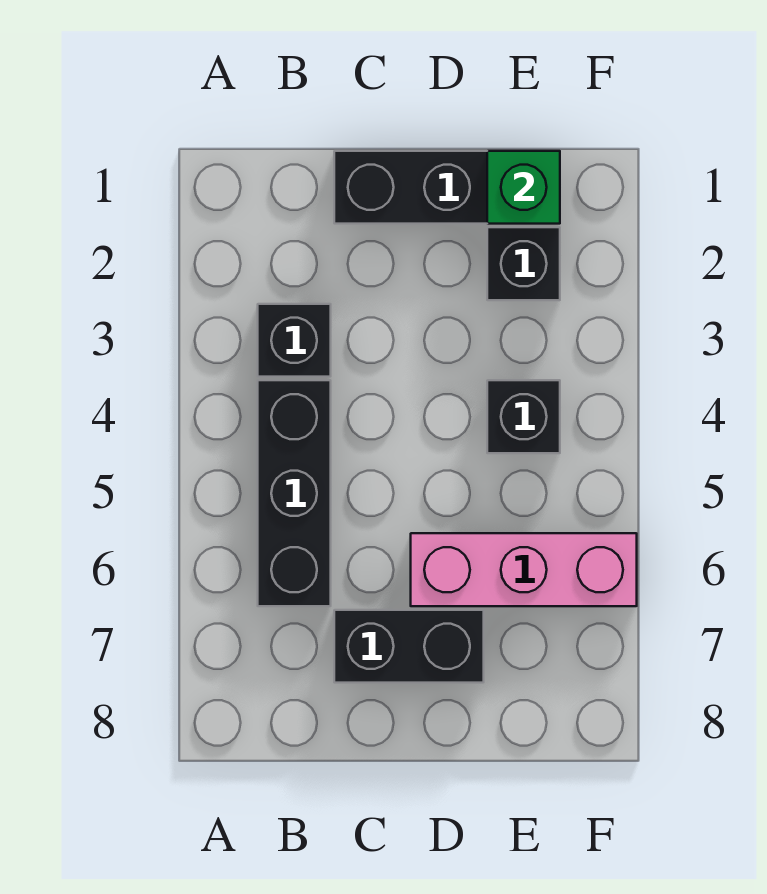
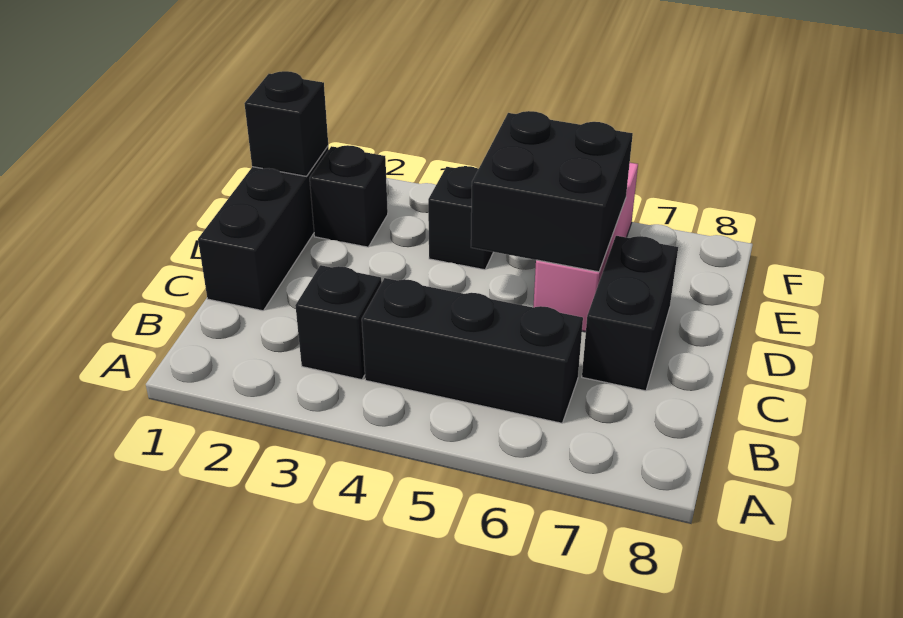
none -> black brick D5:E6 level 2
green brick E1 level 2 -> black brick E1 level 2

